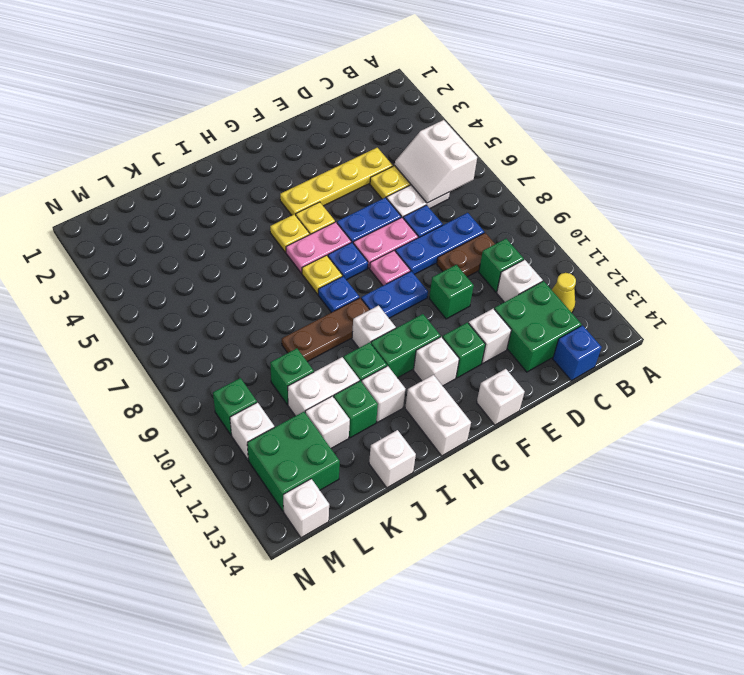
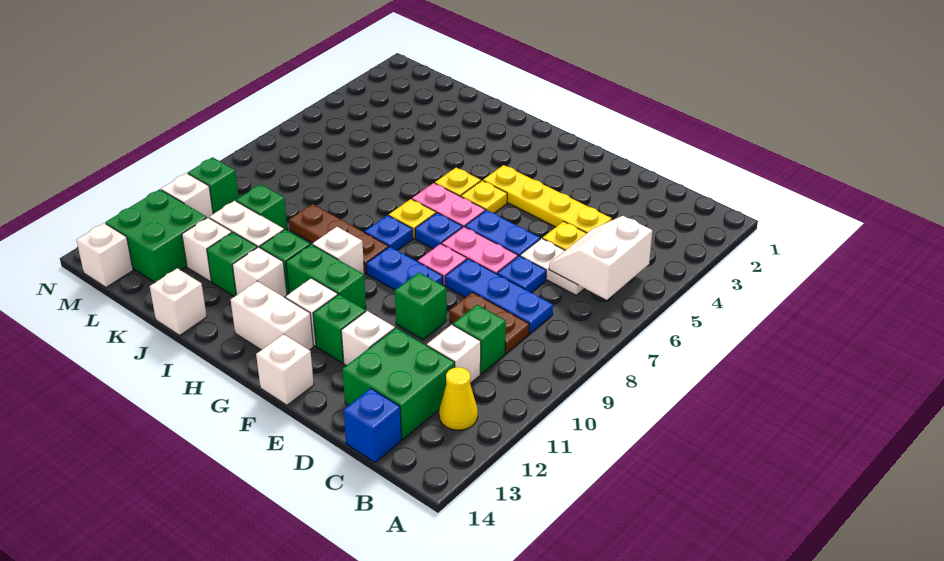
white brick H13:H14 level 1 -> white brick G13:H13 level 1

